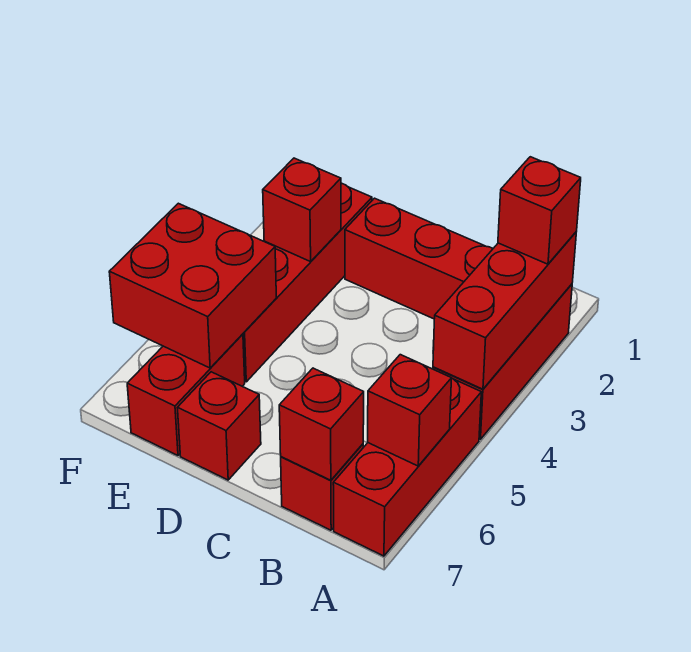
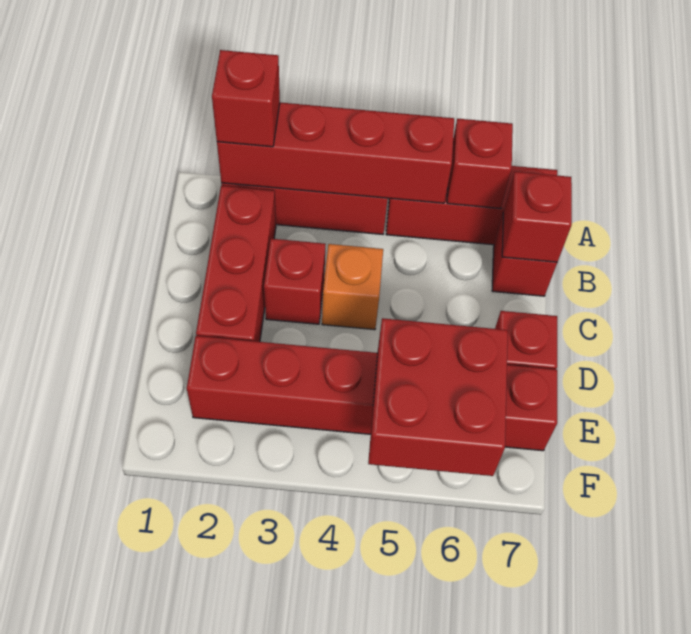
red brick A2:A4 level 2 -> red brick A2:A5 level 2
none -> orange brick C4 level 1
red brick E3 level 2 -> red brick C3 level 1

